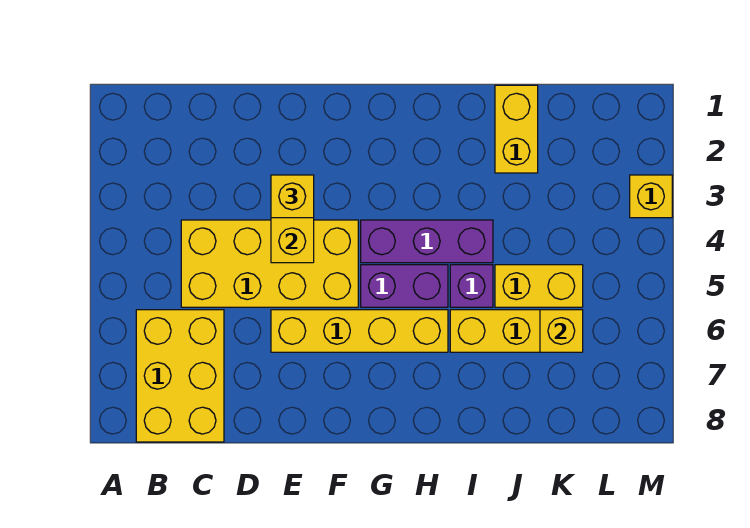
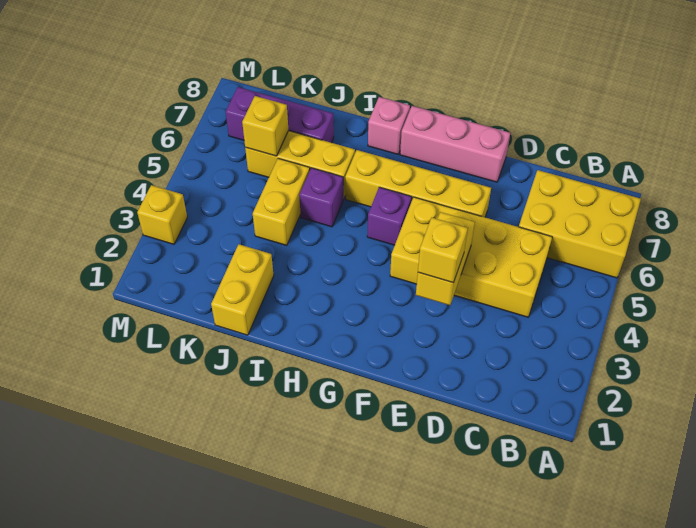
yellow brick B6:C8 level 1 -> yellow brick A6:C7 level 1
none -> pink brick E8:G8 level 1
purple brick G4:I4 level 1 -> purple brick J7:L7 level 1
purple brick G5:H5 level 1 -> purple brick G5 level 1
none -> pink brick H8 level 1
yellow brick J5:K5 level 1 -> yellow brick J4:J5 level 1

